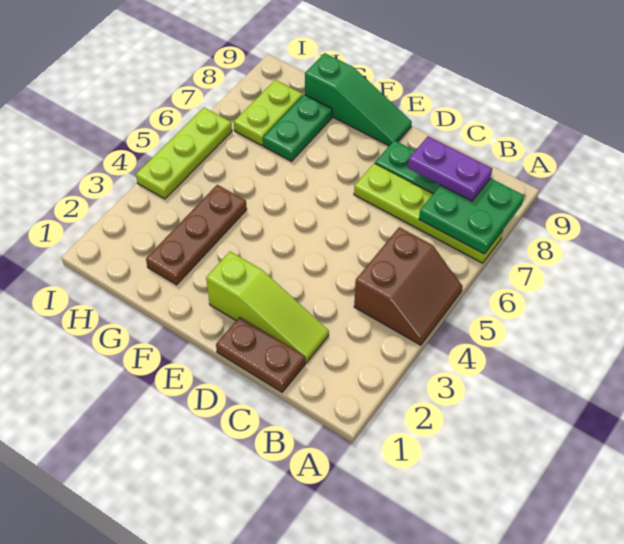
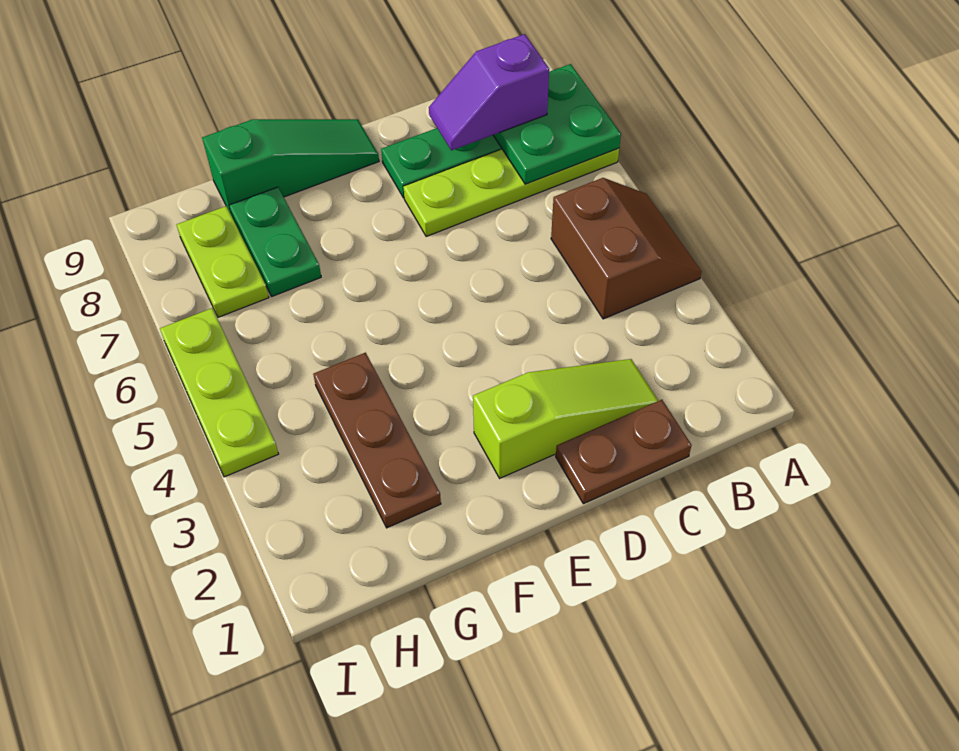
purple plate B8:C8 level 3 -> purple slope B8:C8 level 3 top B

